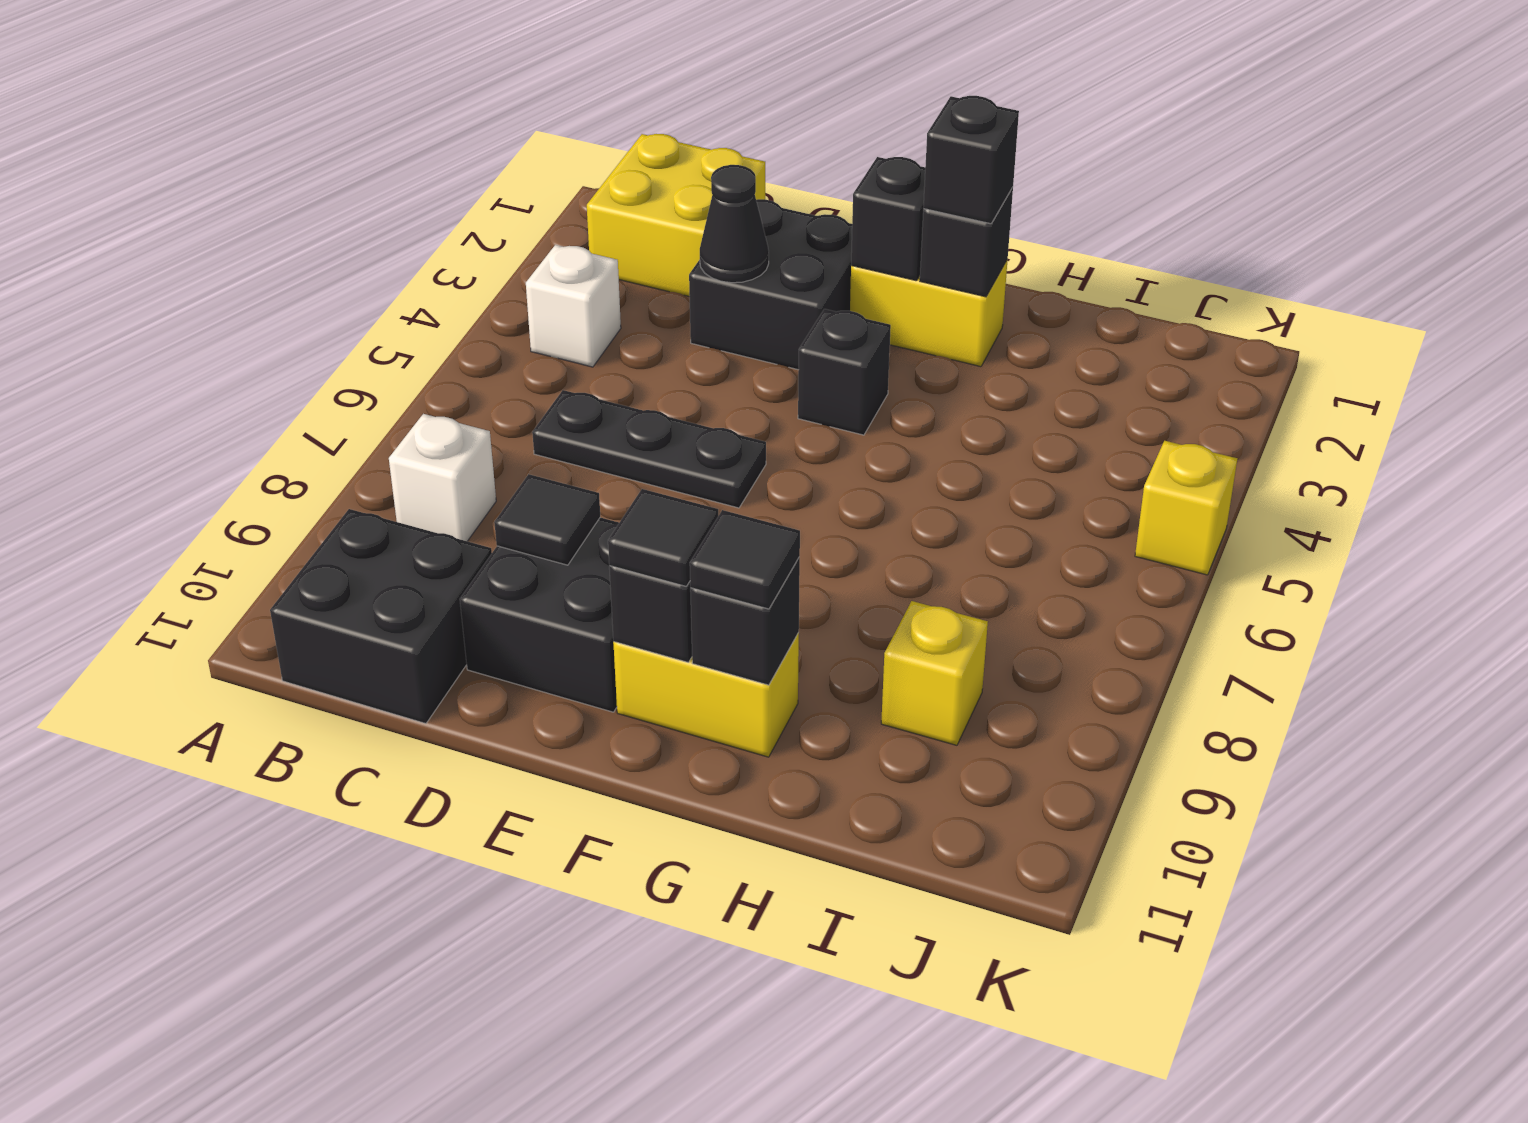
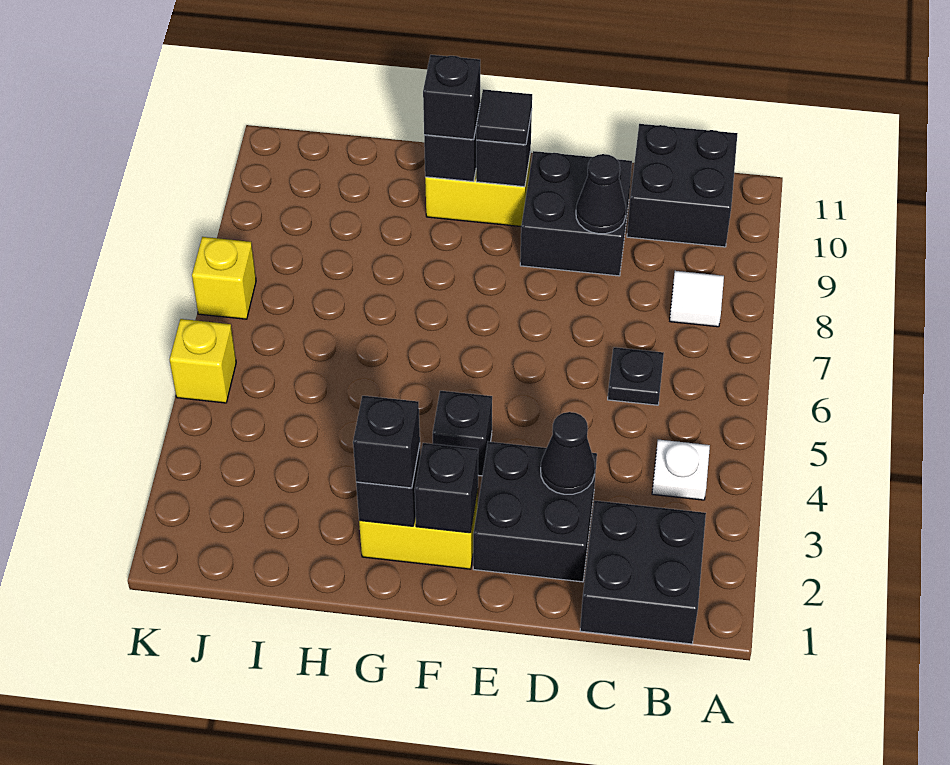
yellow brick B1:C2 level 1 -> black brick B1:C2 level 1
white brick B4 level 1 -> white plate B4 level 1
white brick B8 level 1 -> white tile B8 level 1
black plate C6:E6 level 1 -> black plate C6 level 1
black tile D9 level 2 -> black cone D9 level 2
black tile G10 level 3 -> black brick G10 level 3
yellow brick I9 level 1 -> yellow brick K7 level 1

